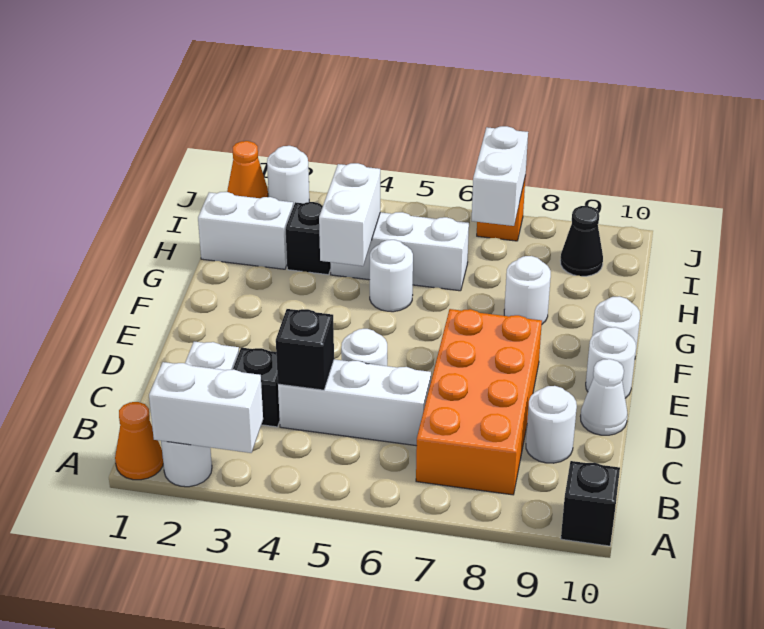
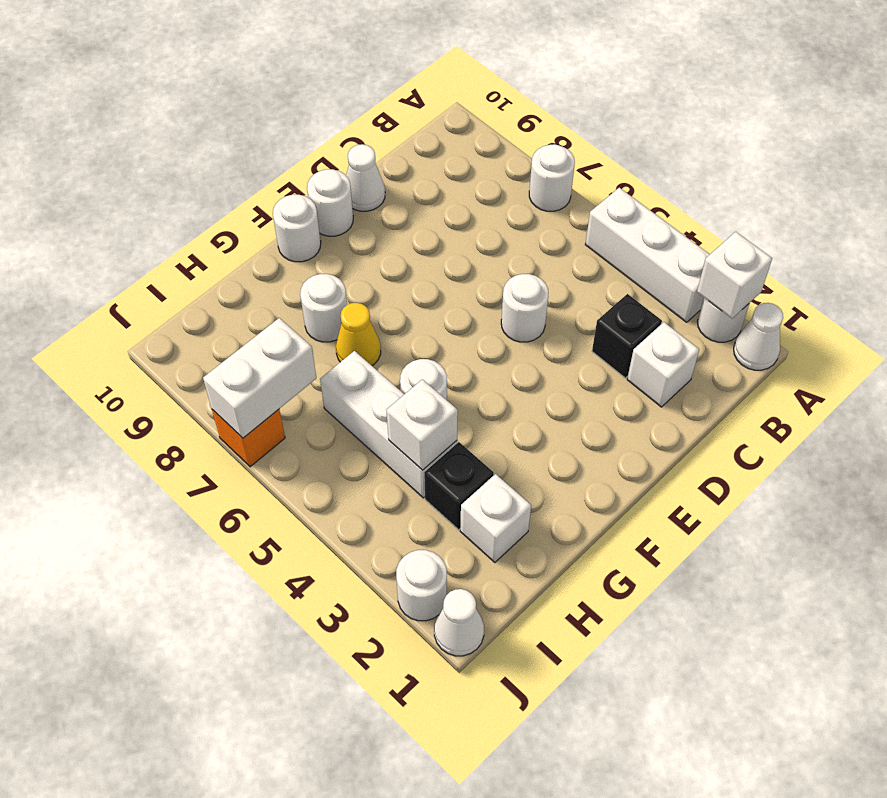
orange cone A1 level 1 -> white cone A1 level 1
white brick A2:A3 level 2 -> white brick A2 level 2
black brick A10 level 1 -> none
orange brick B7:E8 level 1 -> none
white brick C4:C6 level 1 -> white brick A3:A5 level 1
black brick C4 level 2 -> none
white round brick C9 level 1 -> white round brick A7 level 1
white brick G4:H4 level 2 -> white brick H4 level 2
none -> yellow cone G7 level 1
white brick H1:H2 level 1 -> white brick H2 level 1
black cone I9 level 1 -> none
orange cone J1 level 1 -> white cone J1 level 1

